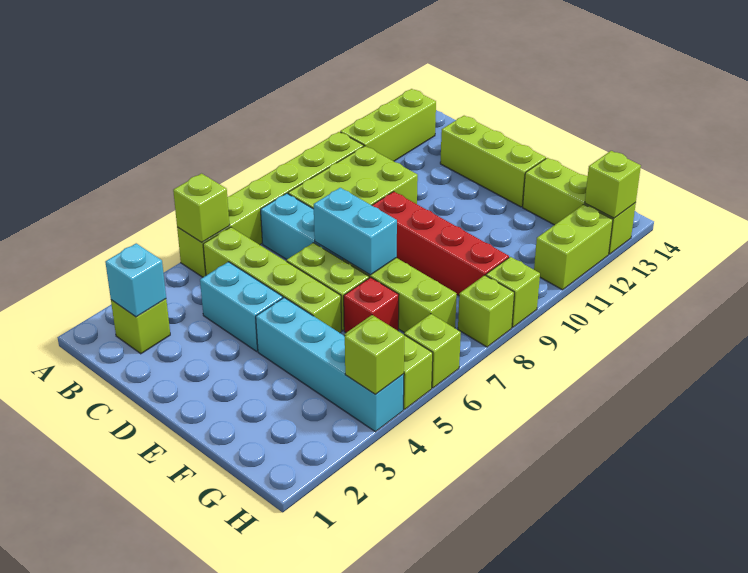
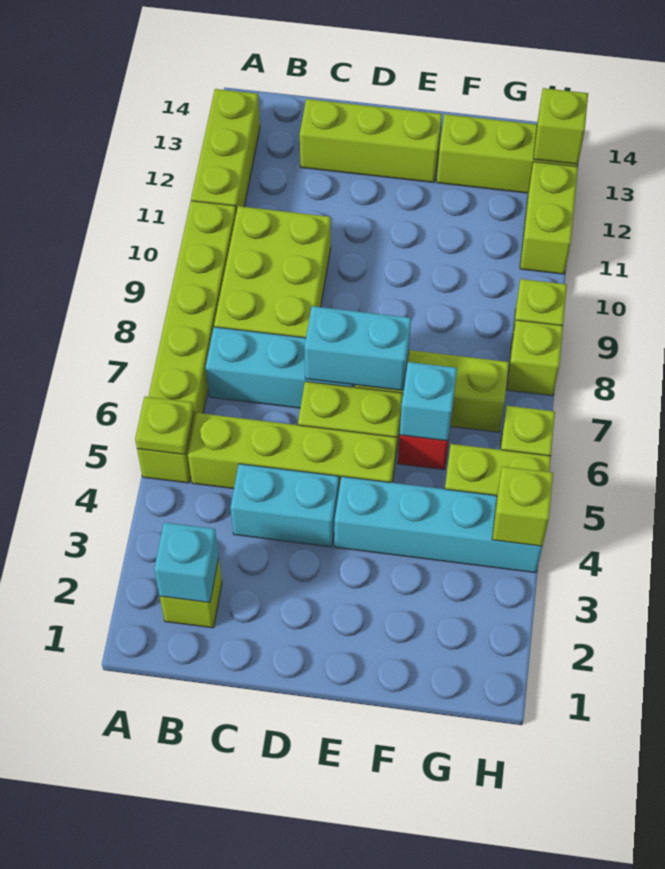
lime brick A5 level 2 -> lime plate A5 level 2
red brick D9:G9 level 1 -> none
none -> cyan brick F6 level 2

